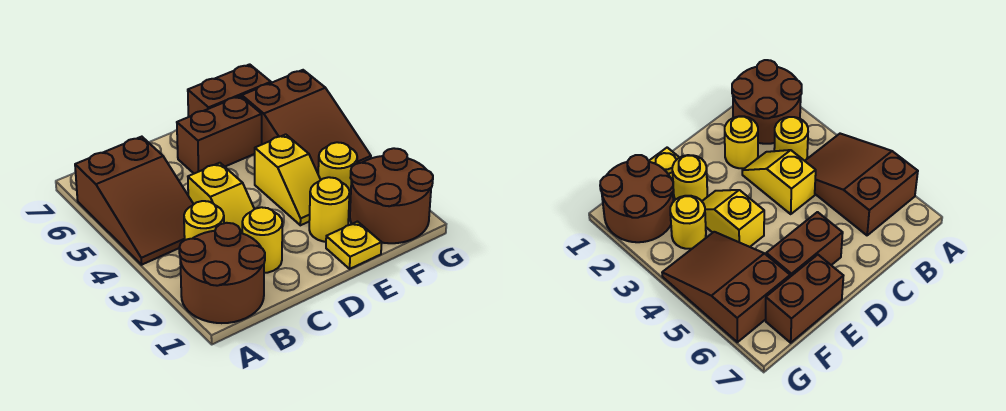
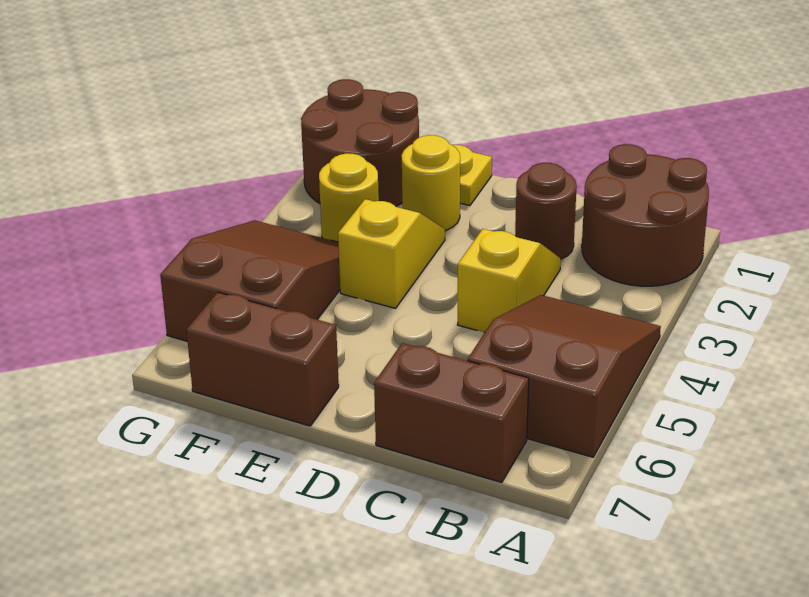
yellow round brick B3 level 1 -> none
yellow round brick C2 level 1 -> brown round brick C2 level 1
brown brick D6:E6 level 1 -> brown brick B7:C7 level 1

